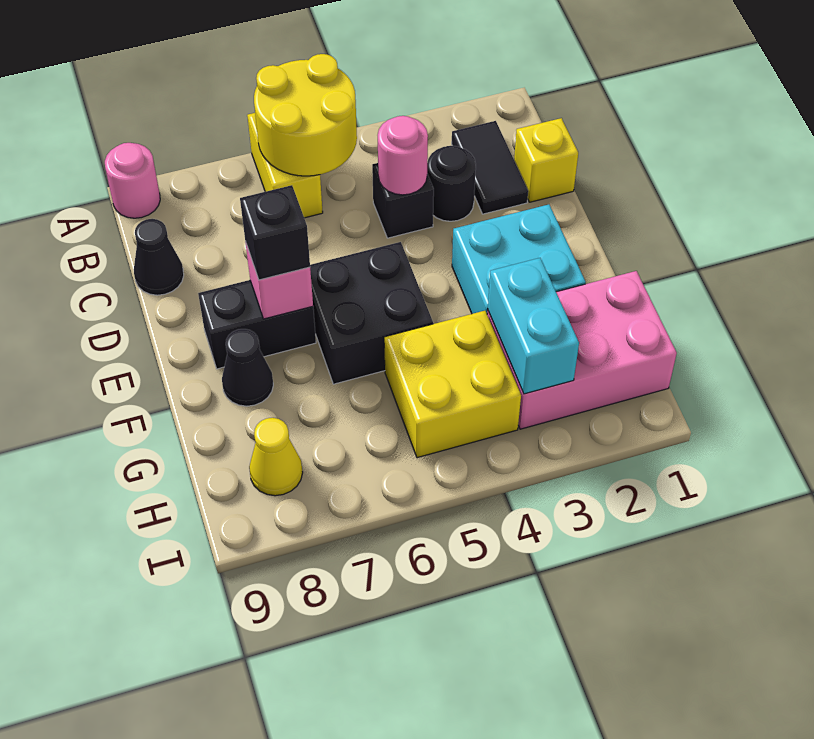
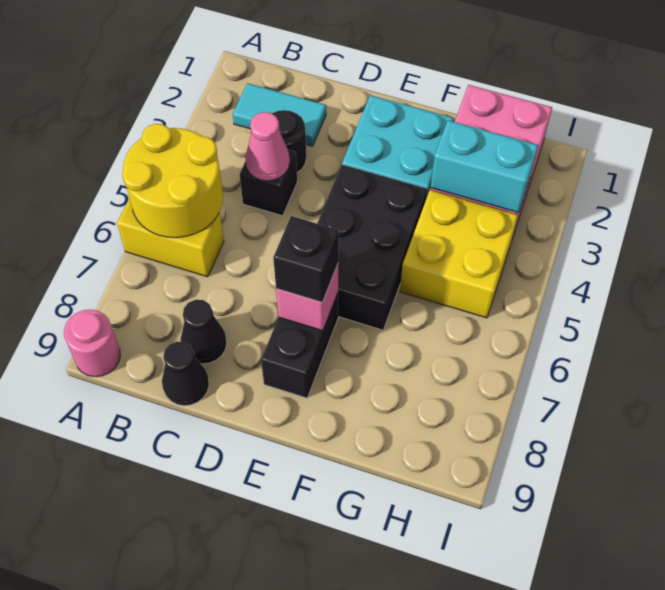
black tile B2:C2 level 1 -> cyan tile B2:C2 level 1
yellow brick C1 level 1 -> none
pink round brick C4 level 2 -> pink cone C4 level 2
black brick E5:F6 level 1 -> black brick E4:F6 level 1
black cone F8 level 1 -> black cone C8 level 1
yellow cone H8 level 1 -> none

